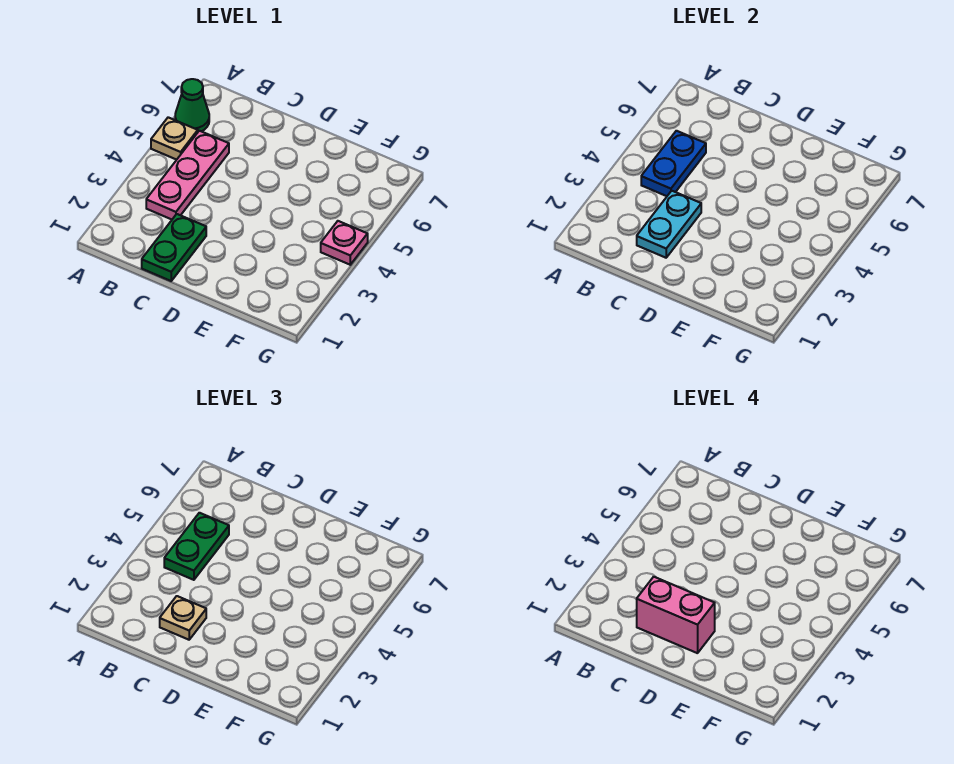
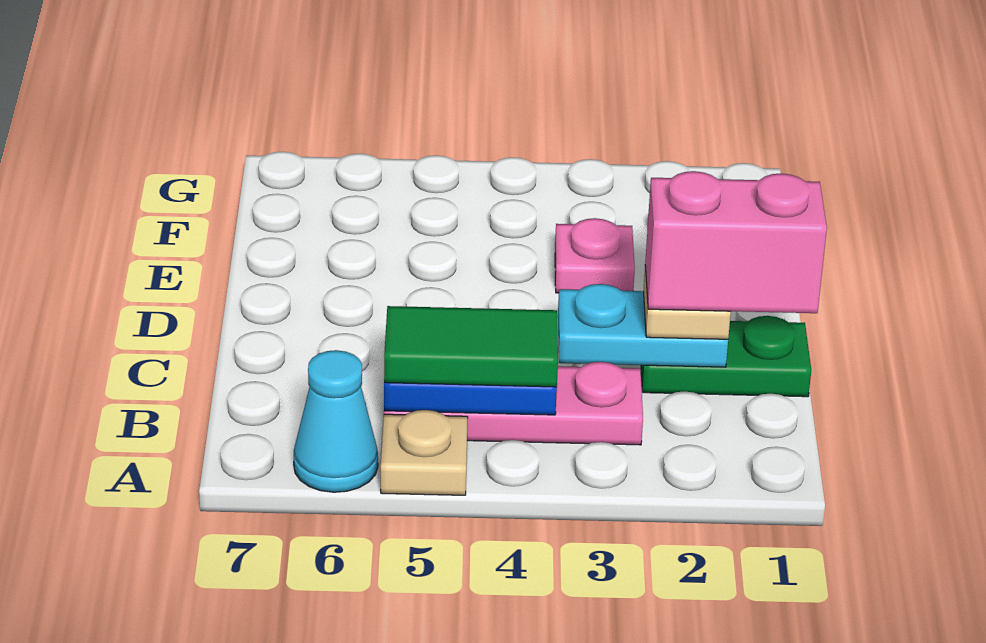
green cone A6 level 1 -> cyan cone A6 level 1
green plate B4:B5 level 3 -> green tile B4:B5 level 3
pink brick C2:D2 level 4 -> pink brick C1:C2 level 4
pink plate G4 level 1 -> pink plate E3 level 1

